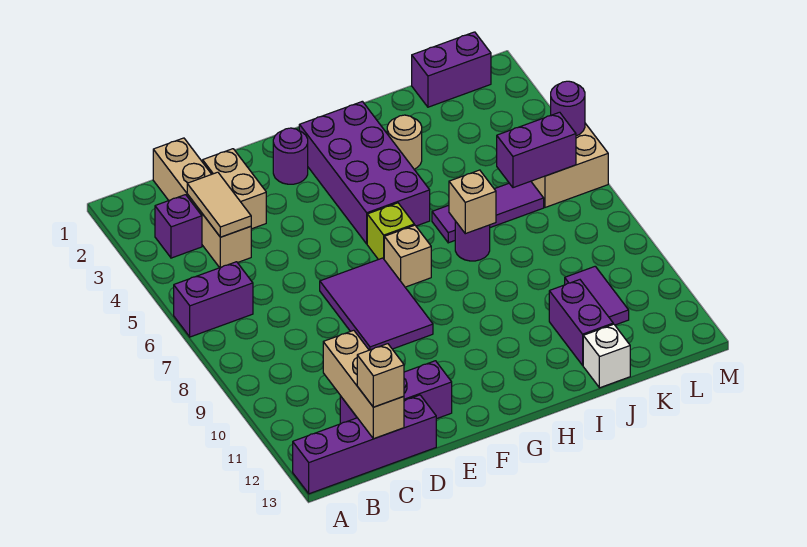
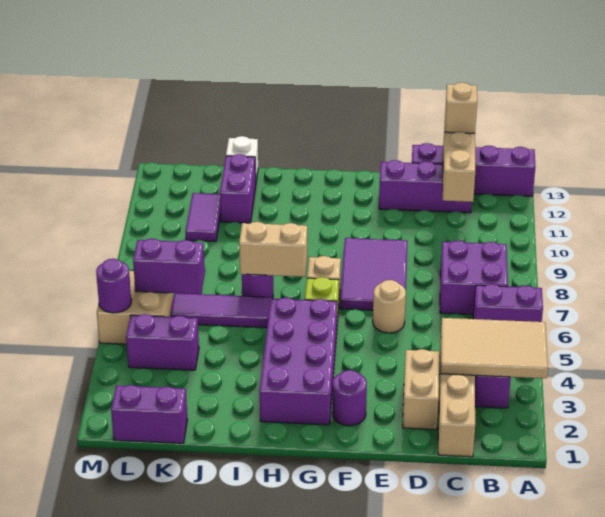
none -> purple brick B7:C8 level 1
tan tile C3:C4 level 2 -> tan tile A3:C4 level 2
tan round brick I3 level 1 -> tan round brick E6 level 1
tan brick I7 level 2 -> tan brick H7:I7 level 2
none -> purple brick K4:L4 level 1

